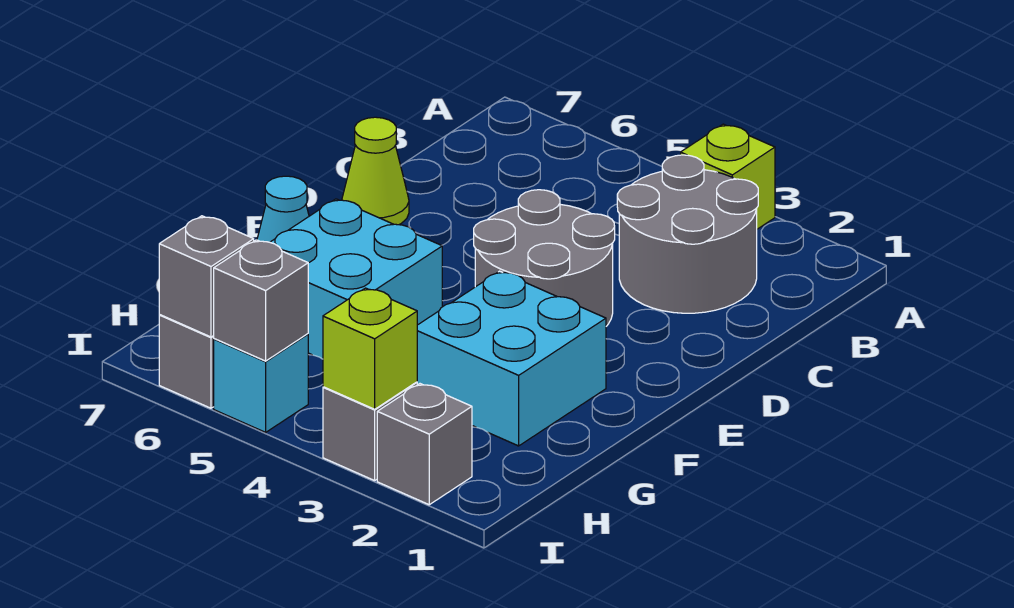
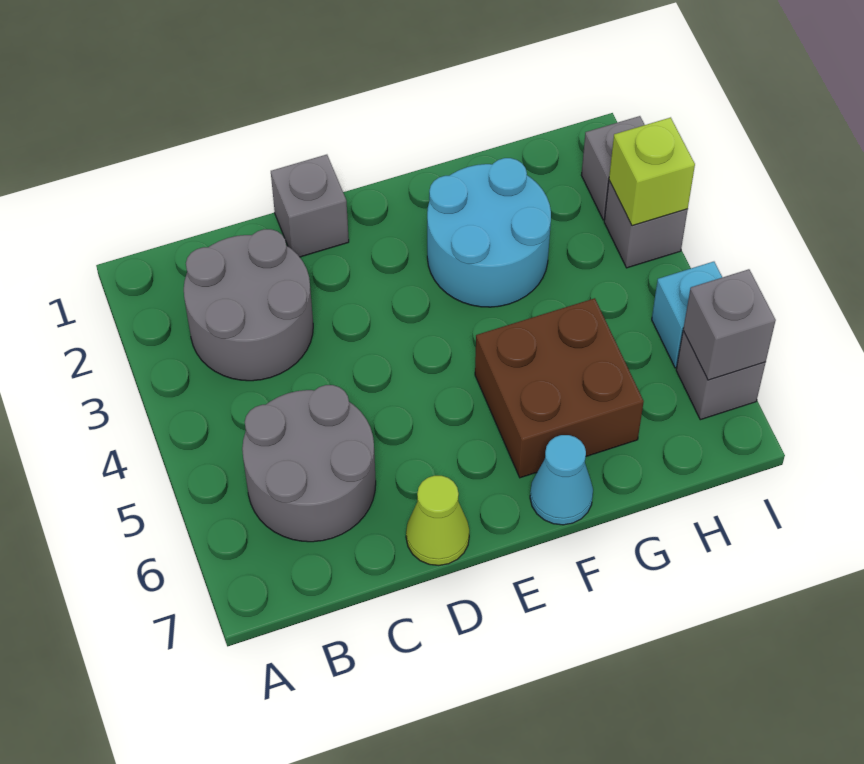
lime brick A3 level 1 -> none
grey round brick D3:E4 level 1 -> grey round brick B5:C6 level 1
cyan brick F2:G3 level 1 -> cyan round brick F2:G3 level 1
cyan brick F5:G6 level 1 -> brown brick F5:G6 level 1
grey brick I5 level 2 -> grey brick D1 level 1

